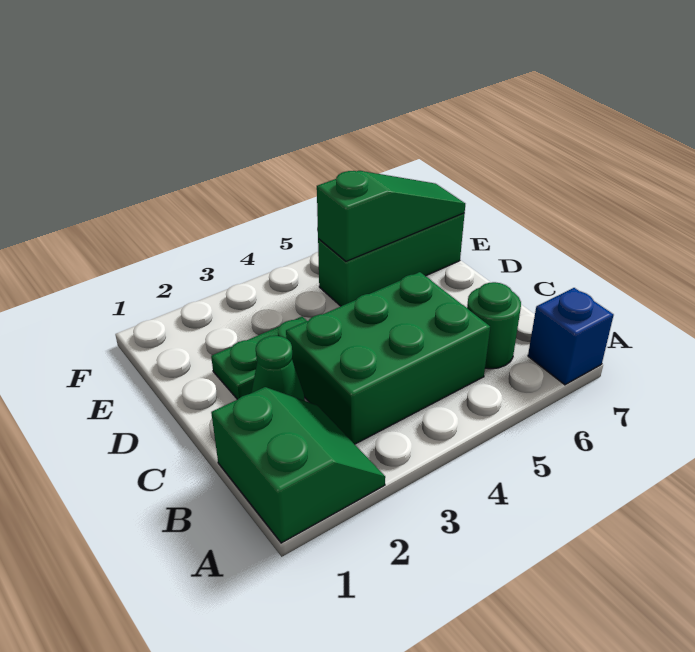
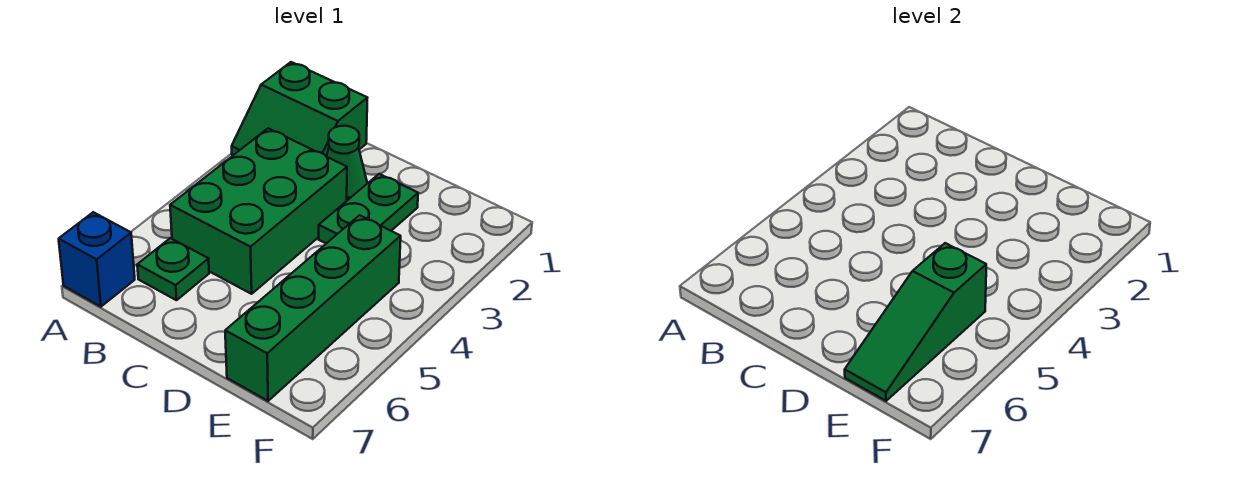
green round brick B6 level 1 -> green plate B6 level 1
green brick E5:E7 level 1 -> green brick E4:E7 level 1

